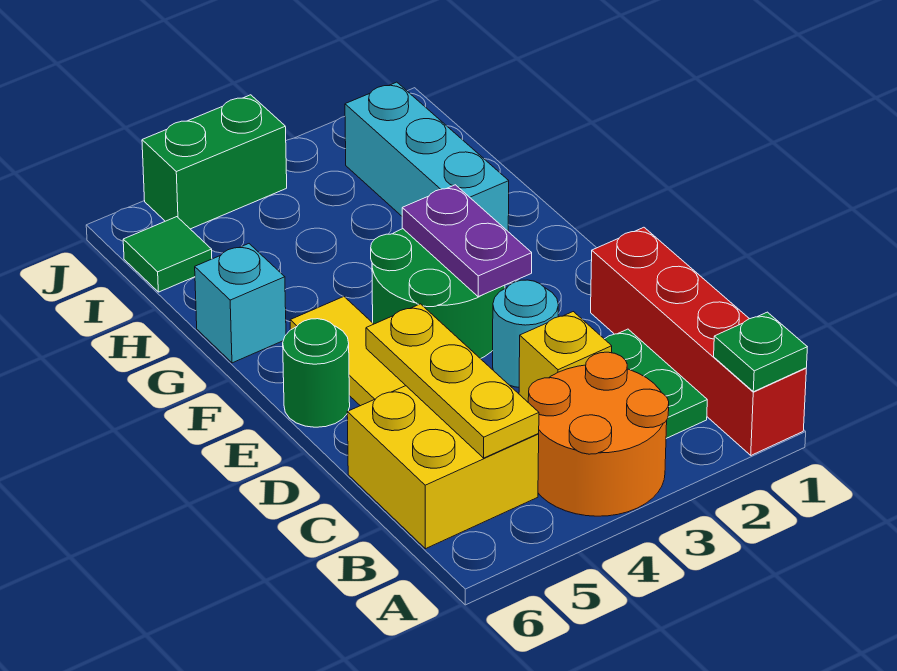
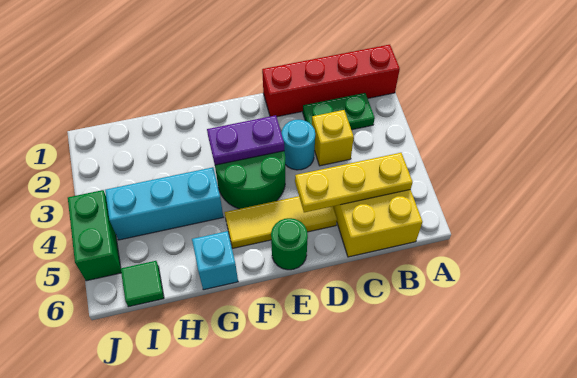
green plate A1 level 2 -> none
orange round brick A3:B4 level 1 -> none
cyan brick G2:I2 level 1 -> cyan brick G4:I4 level 1

